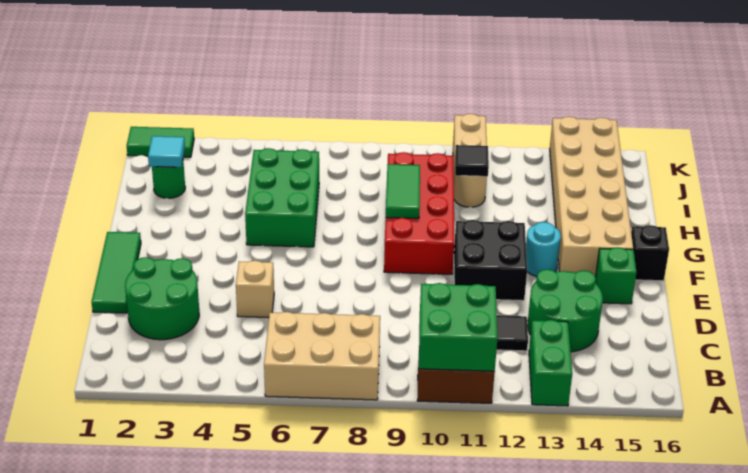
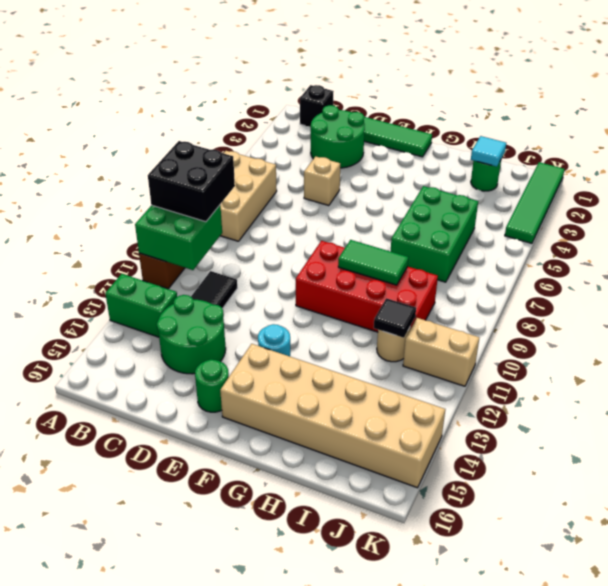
black brick E11:F12 level 1 -> black brick A9:B10 level 3
green brick E15 level 1 -> green round brick E15 level 1
black brick F16 level 1 -> black brick B1 level 1
green brick G5:I6 level 1 -> green brick H5:I7 level 1
green tile K1:K2 level 1 -> green tile K1:K4 level 1

